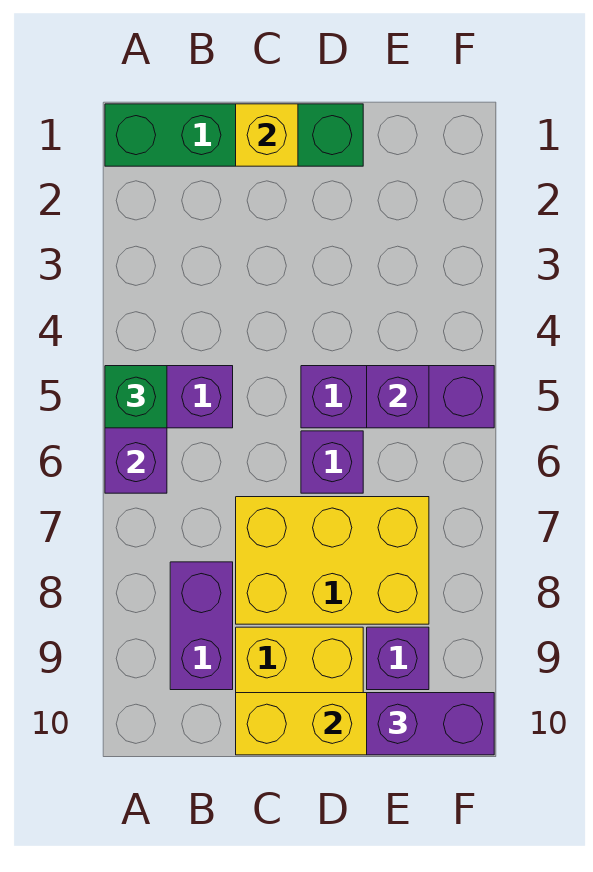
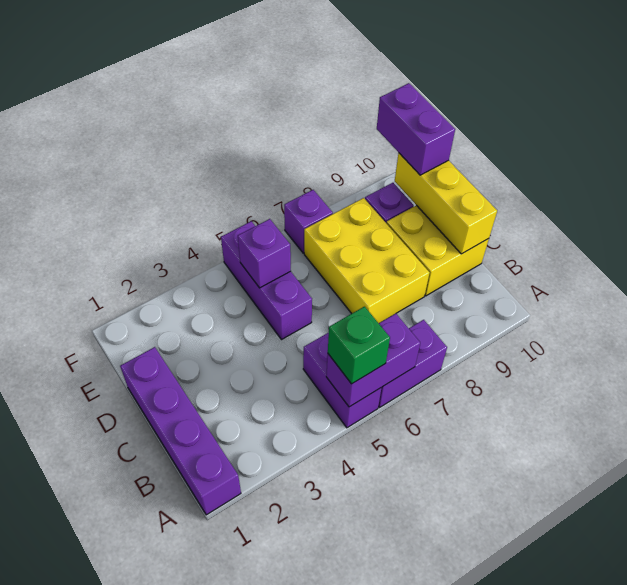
green brick A1:D1 level 1 -> purple brick A1:D1 level 1
purple brick B8:B9 level 1 -> purple brick A6:A7 level 1
yellow brick C1 level 2 -> none
purple brick D6 level 1 -> purple brick F7 level 1

